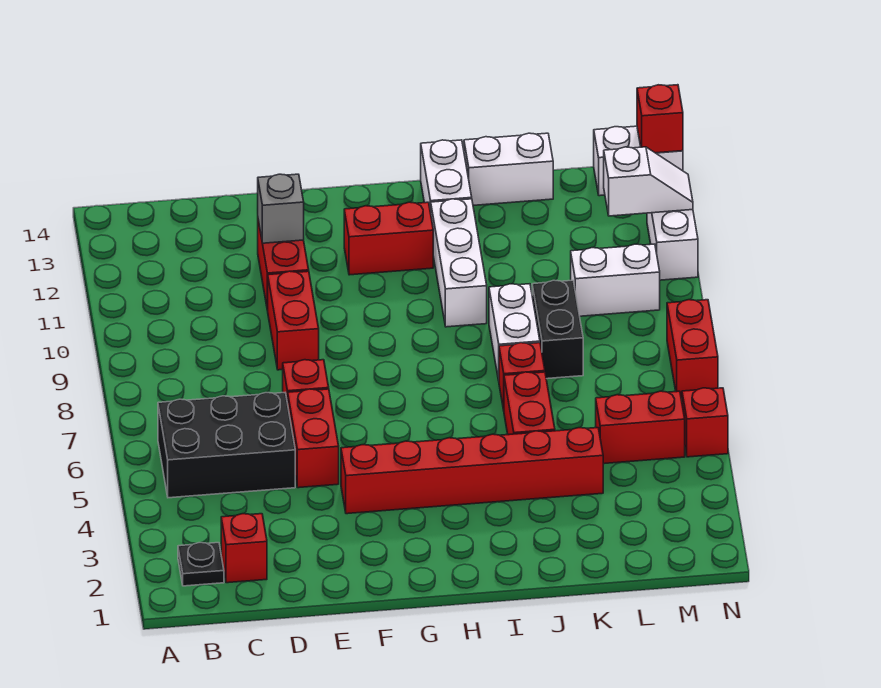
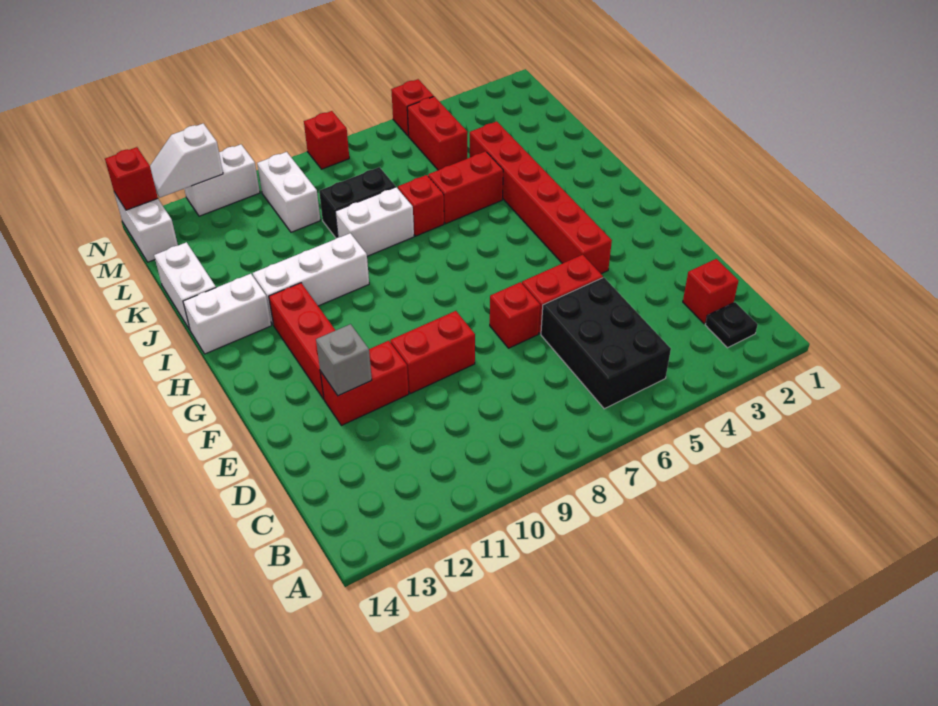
red brick G12:H12 level 1 -> red brick F12:H12 level 1
white slope M12:N12 level 2 top M -> white slope N12:N13 level 2 top 12
red brick N7:N8 level 1 -> red brick N8 level 1

